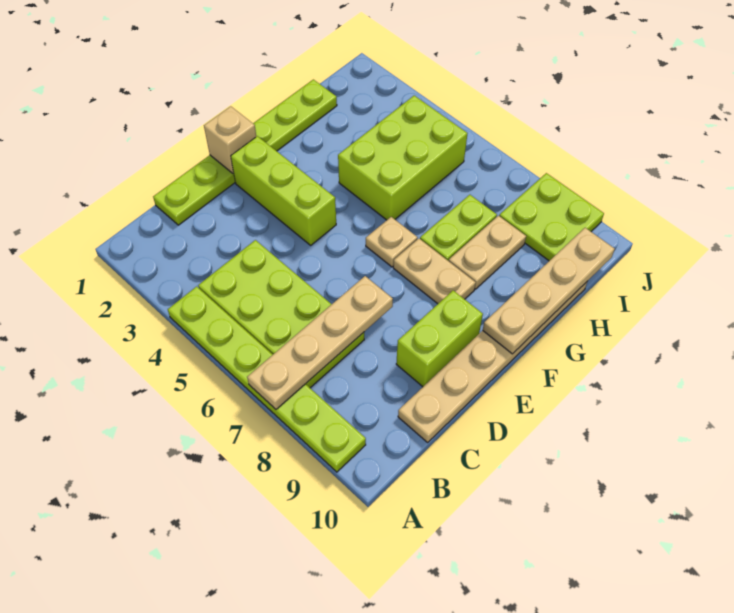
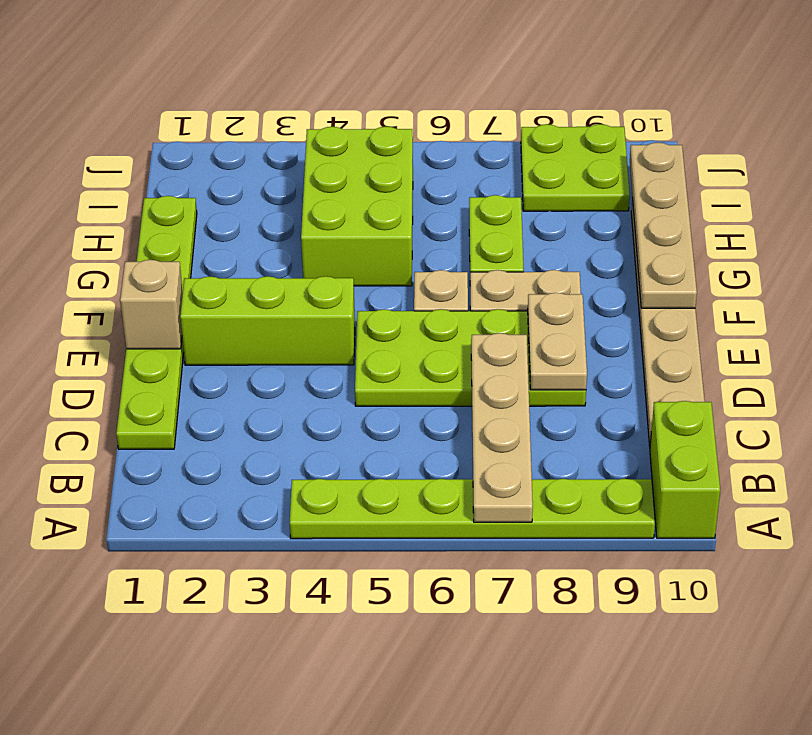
lime plate B4:C7 level 1 -> lime plate D5:E8 level 1
lime brick D9:E9 level 1 -> lime brick A10:B10 level 1
tan plate G8:H8 level 1 -> tan plate D8:E8 level 2

